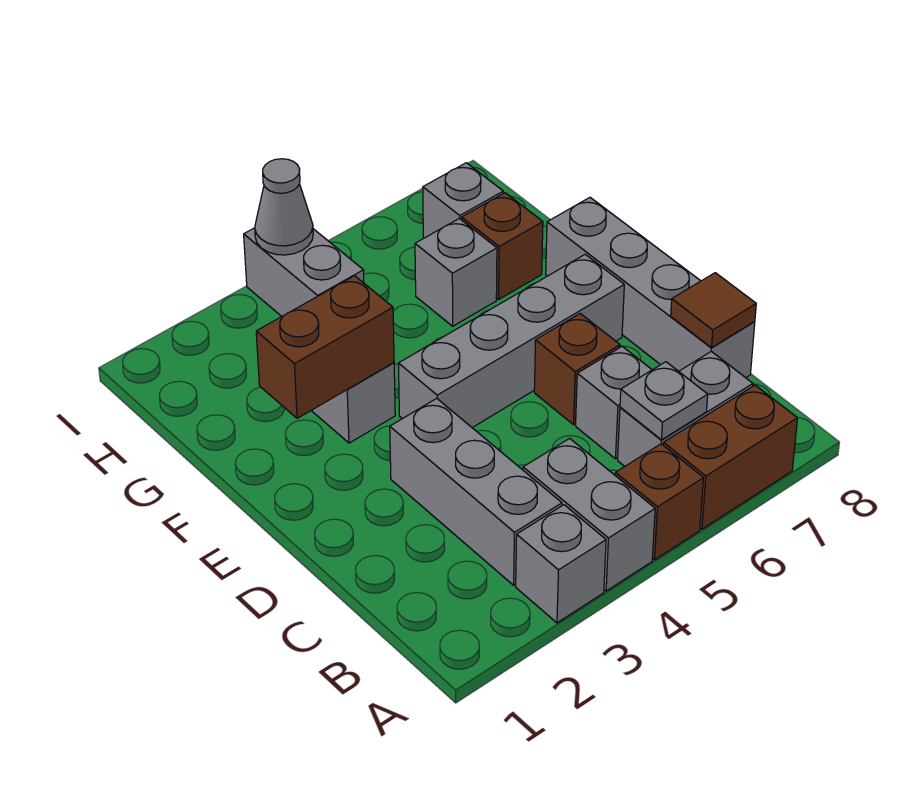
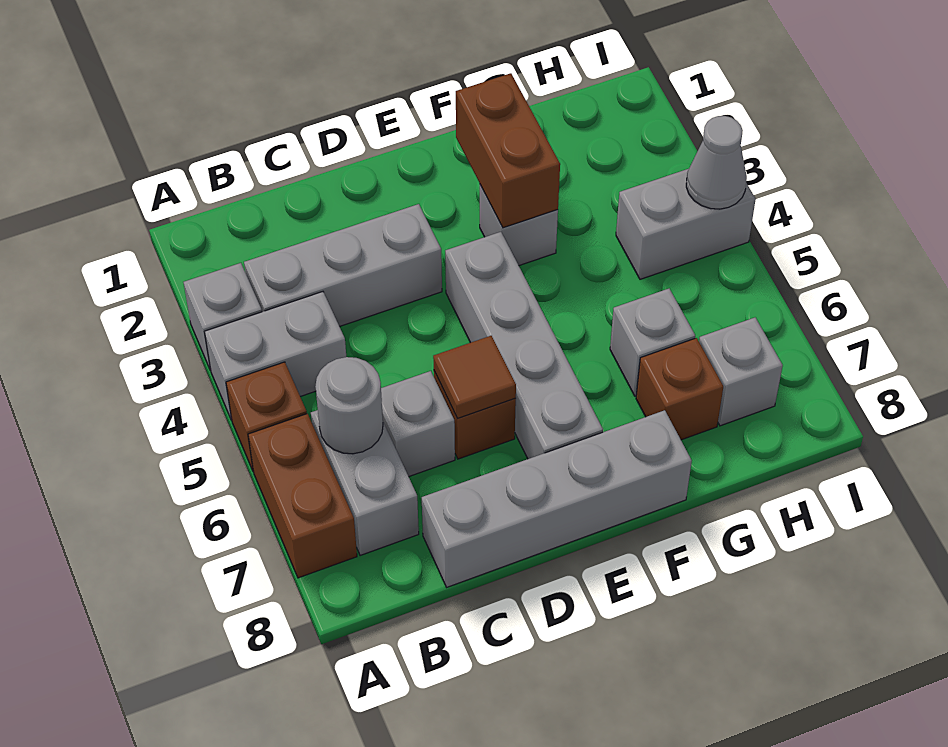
grey plate B6 level 2 -> grey round brick B6 level 2
brown tile C8 level 2 -> brown tile D6 level 2

